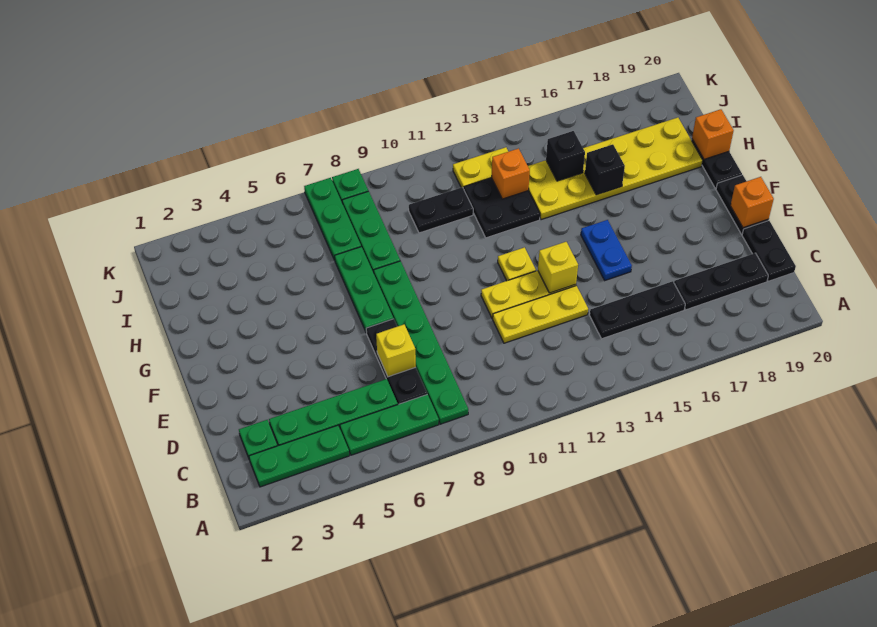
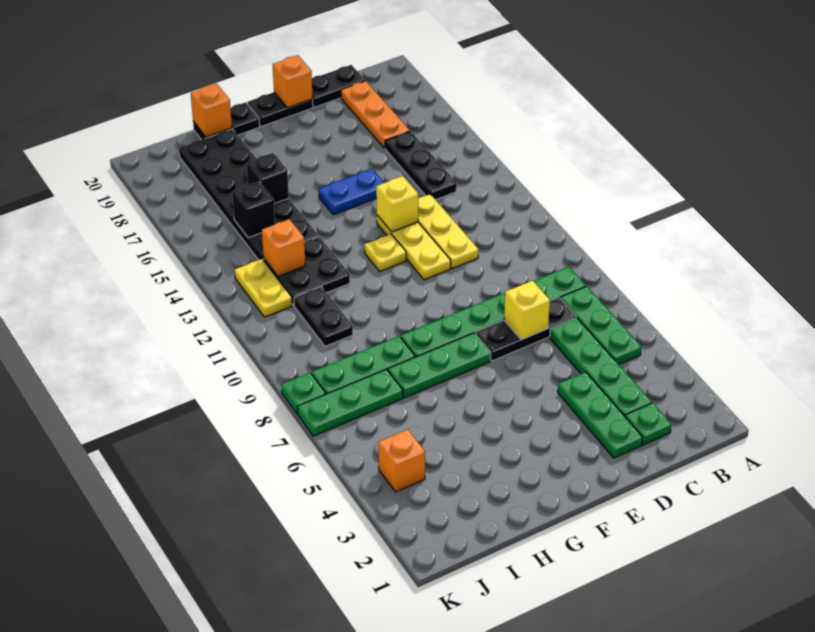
green plate B2:B4 level 1 -> green plate D2:D4 level 1
black plate C17:C19 level 1 -> orange plate C17:C19 level 1
yellow plate H14:I19 level 1 -> black plate H14:I19 level 1
none -> orange brick J4 level 1

